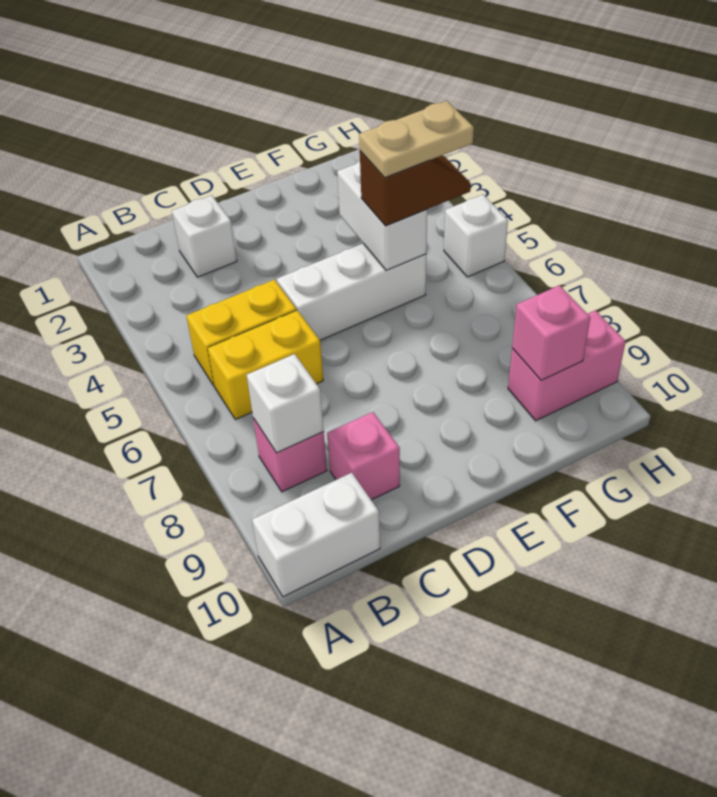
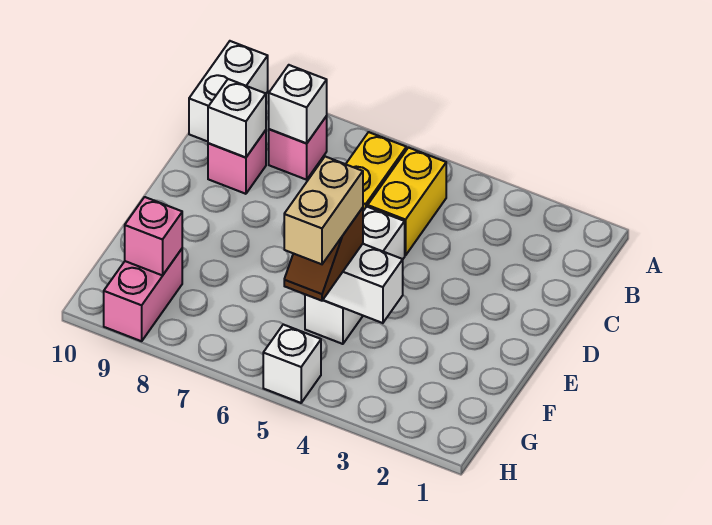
white brick C2 level 1 -> white brick C9 level 2
tan plate F5:G5 level 4 -> tan brick F5:G5 level 4

